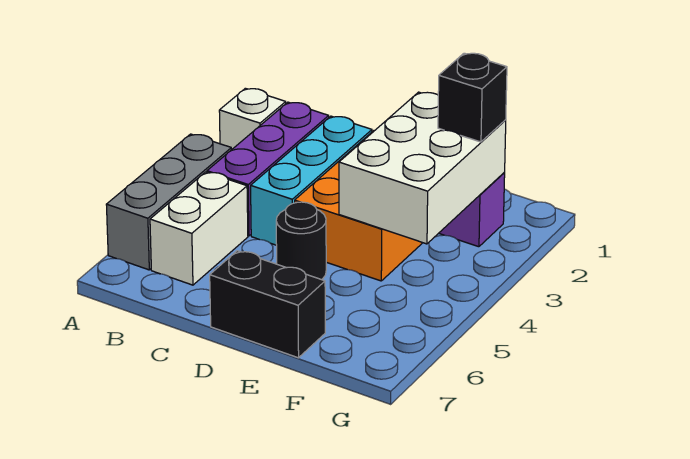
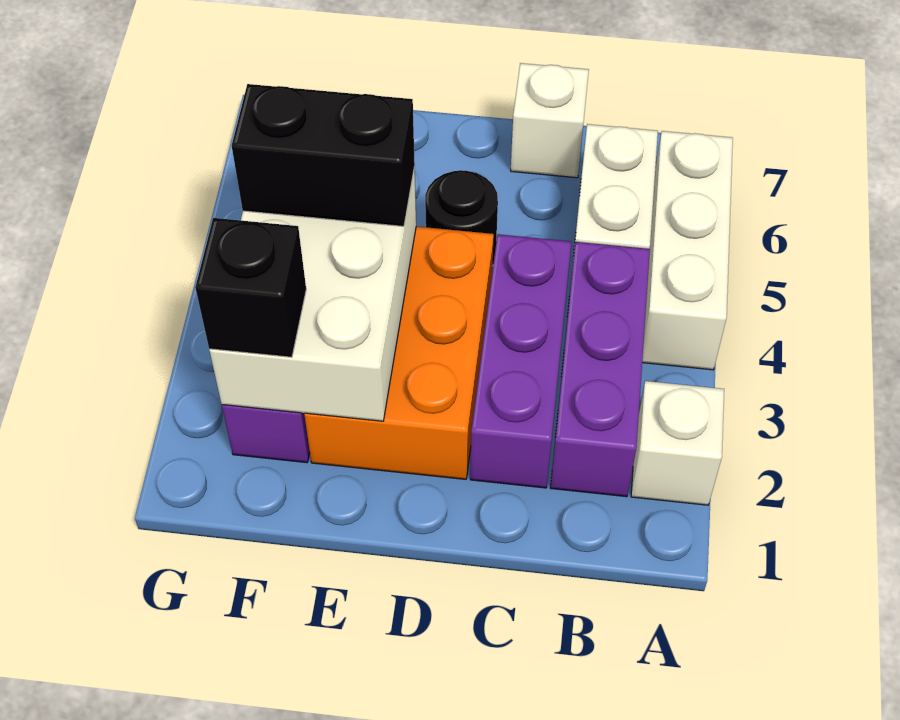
grey brick A4:A6 level 1 -> white brick A4:A6 level 1
cyan brick C2:C4 level 1 -> purple brick C2:C4 level 1
none -> white brick C7 level 1
black brick D7:E7 level 1 -> black brick E4:F4 level 3

